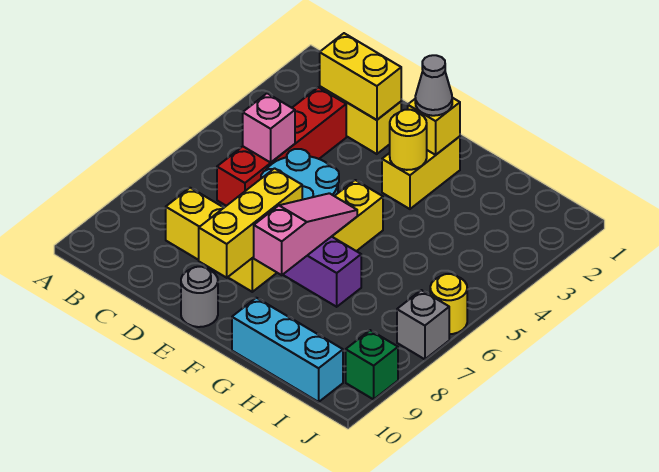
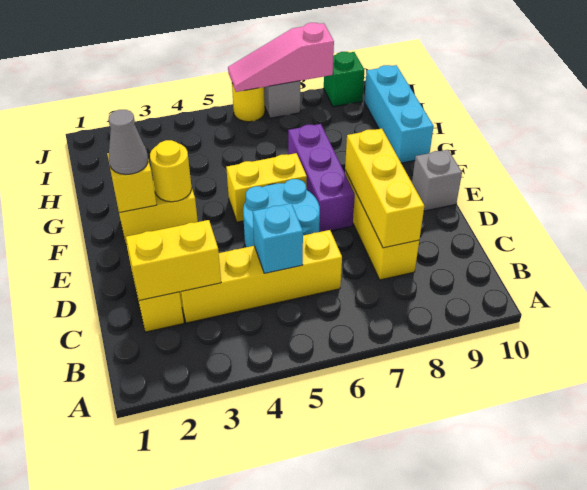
yellow brick C2:D2 level 2 -> yellow brick C2:C3 level 2
red brick C3:C6 level 1 -> yellow brick C3:C6 level 1
pink brick C5 level 2 -> cyan brick C5 level 2
yellow brick E7:E9 level 2 -> yellow brick C8:E8 level 2
grey round brick E10 level 1 -> grey brick E10 level 1
pink slope F6:F8 level 2 top 8 -> pink slope J6:J8 level 2 top 8

